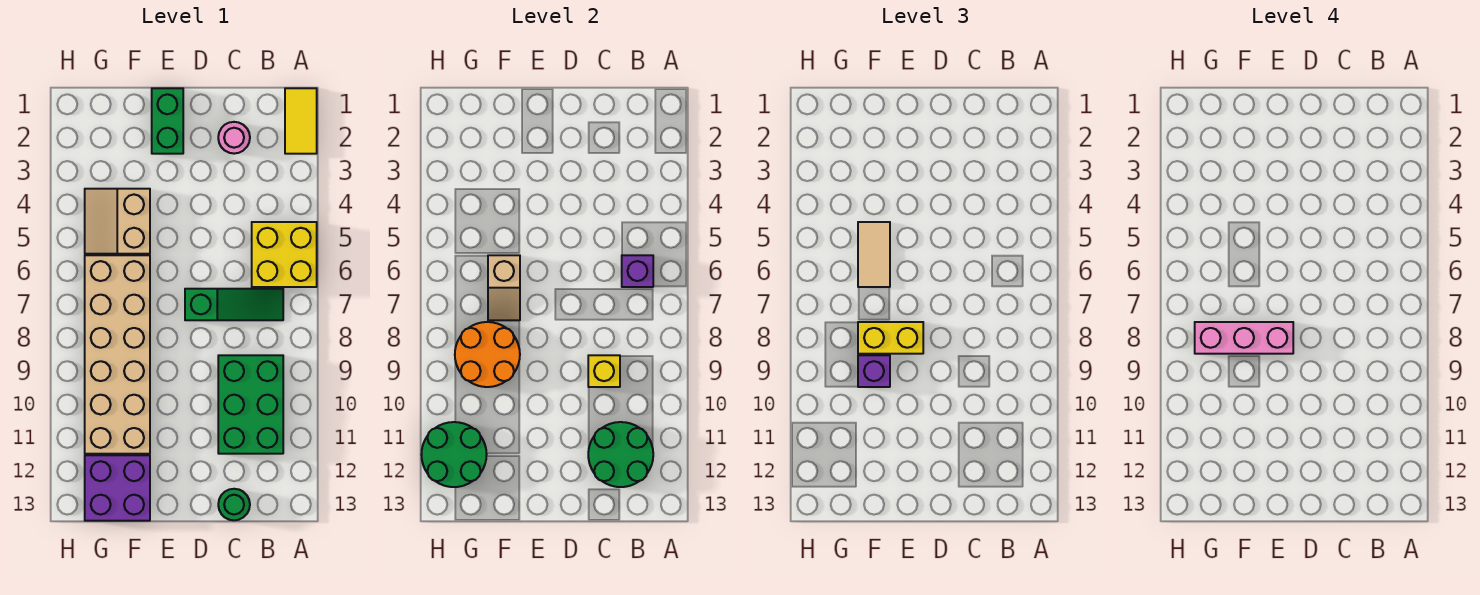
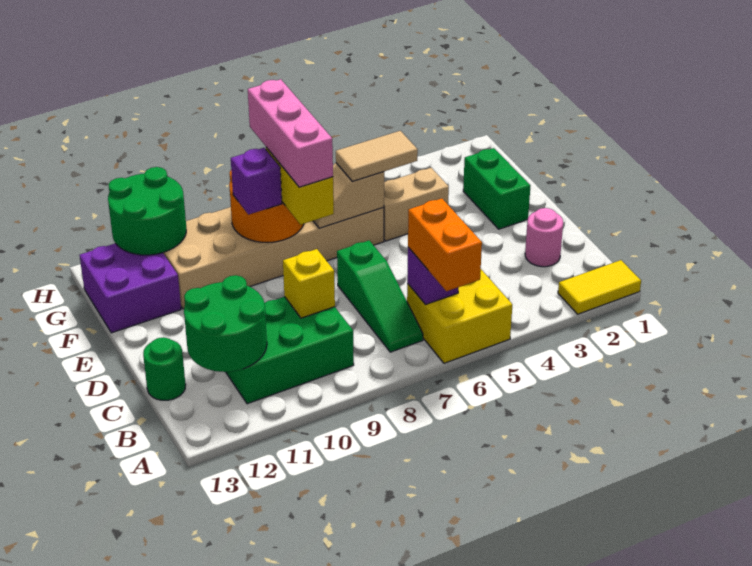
none -> orange brick A6:B6 level 3
green brick E1:E2 level 1 -> green brick E2:F2 level 1

